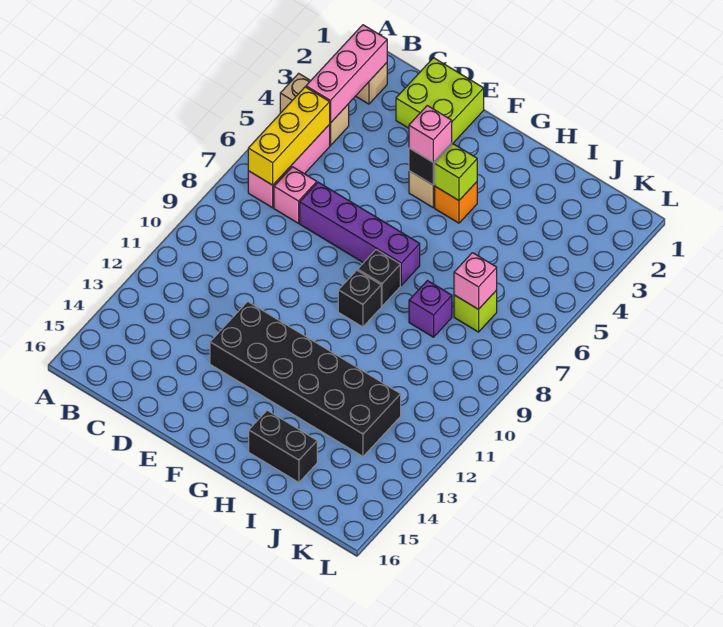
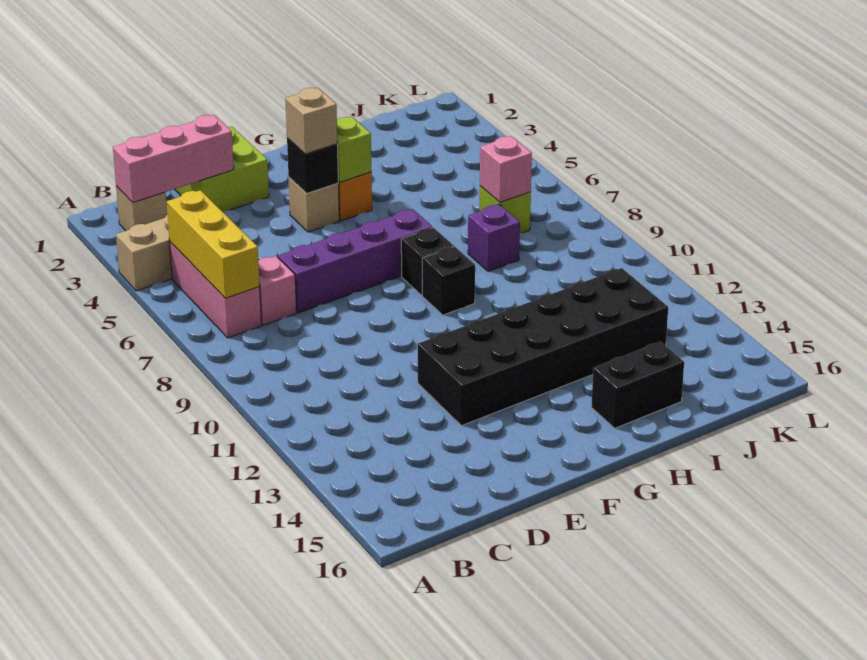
pink brick B2:B4 level 2 -> pink brick B2:D2 level 2
pink brick F4 level 3 -> tan brick F4 level 3

